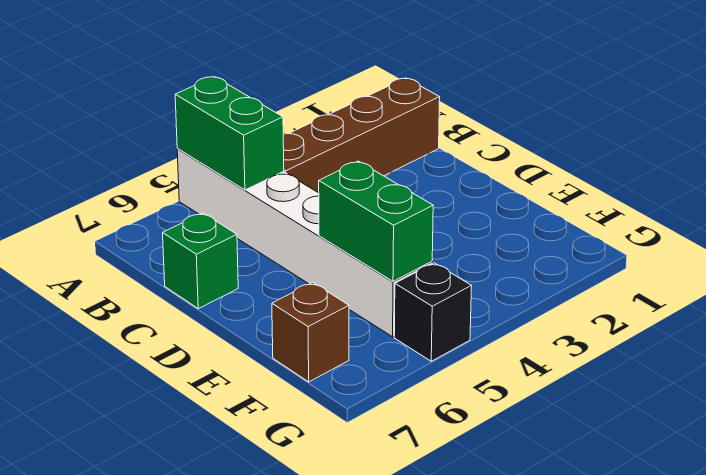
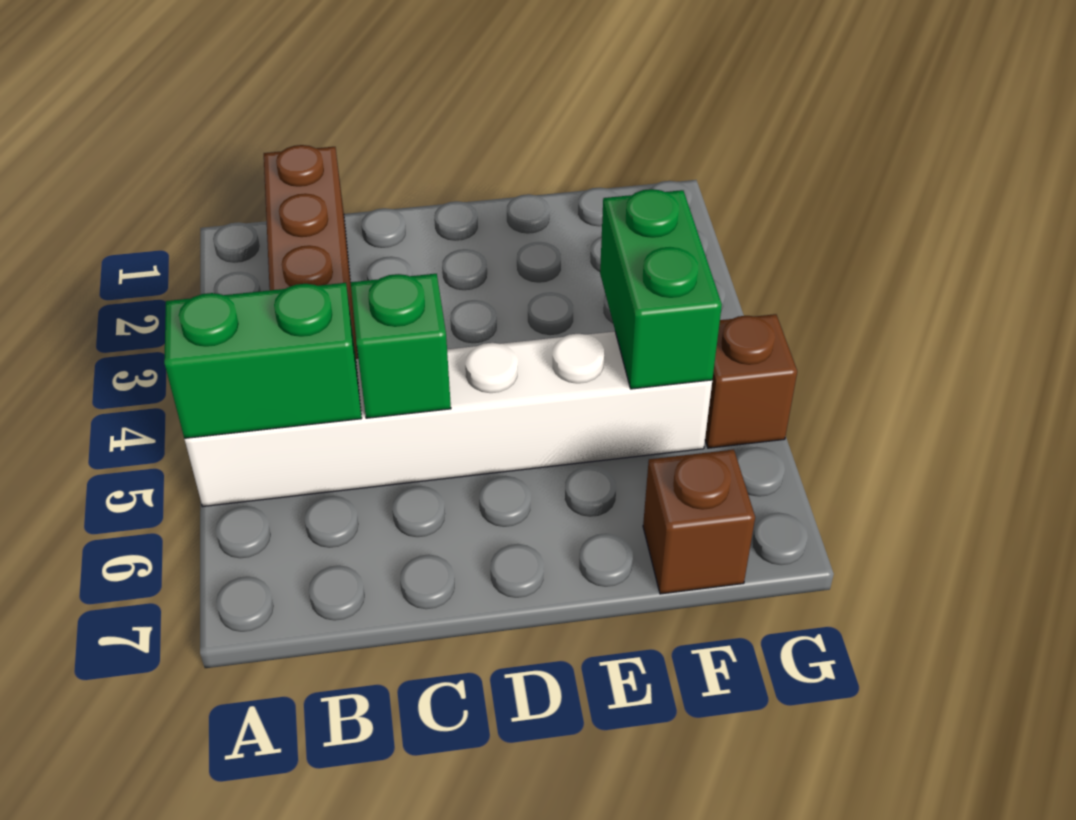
green brick C7 level 1 -> green brick C5 level 2
green brick E5:F5 level 2 -> green brick F4:F5 level 2
black brick G5 level 1 -> brown brick G5 level 1

